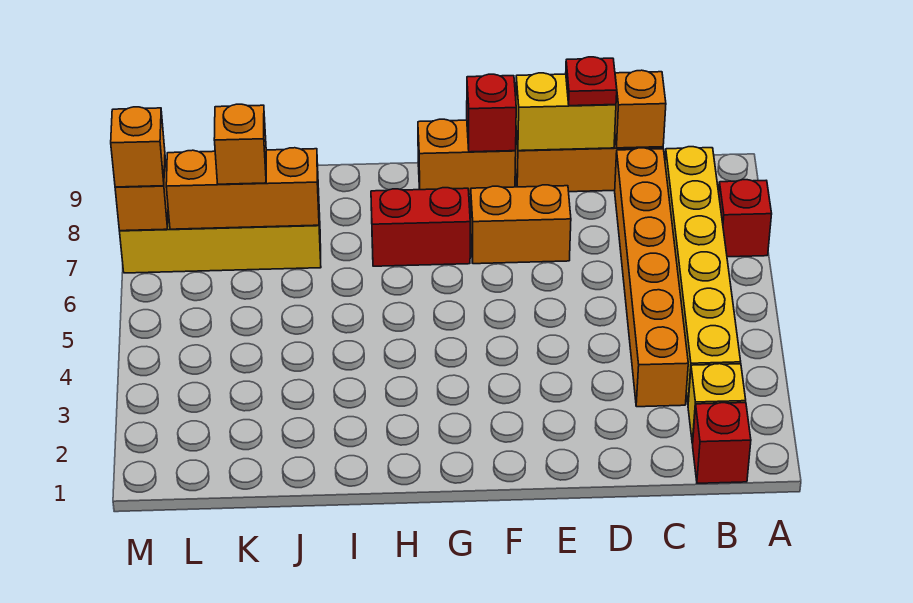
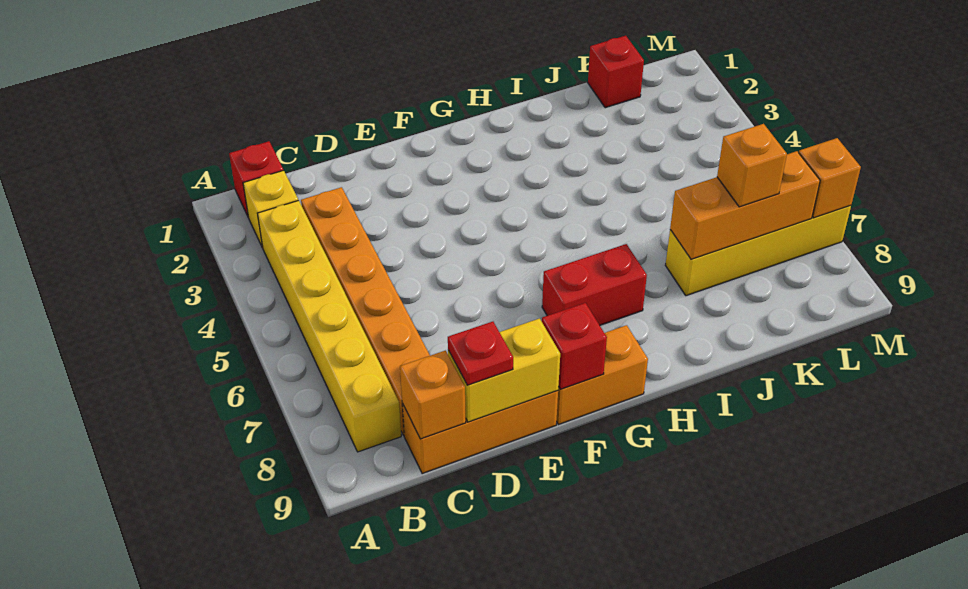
red brick A7 level 1 -> red brick K1 level 1
orange brick E7:F7 level 1 -> none
orange brick M7 level 3 -> none

